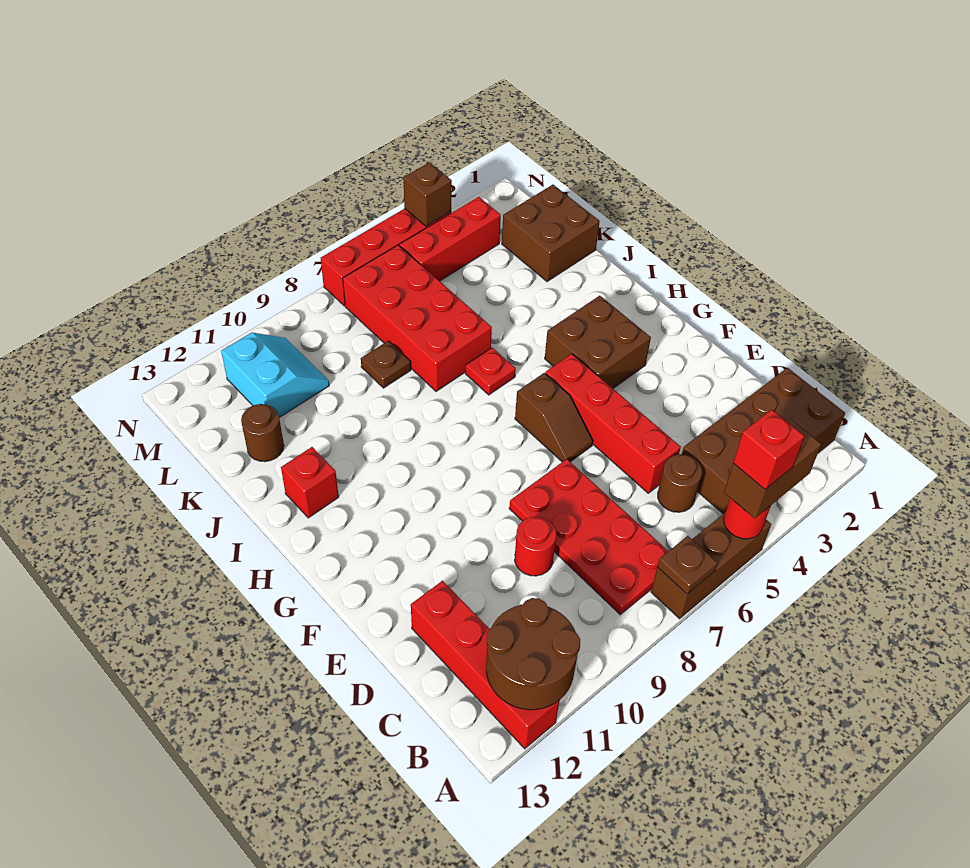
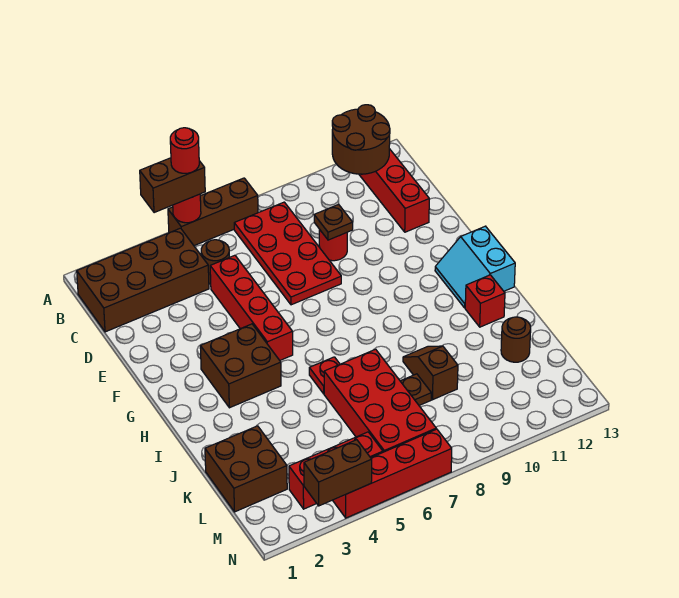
red brick A5 level 4 -> red round brick A5 level 4
brown plate A7 level 2 -> brown plate D9 level 2
brown slope F6:G6 level 1 top G -> brown slope J9:K9 level 1 top K
cyan slope L10:M11 level 1 top 11 -> cyan slope G12:H13 level 1 top 13
brown brick N4 level 2 -> brown brick N3:N4 level 2

